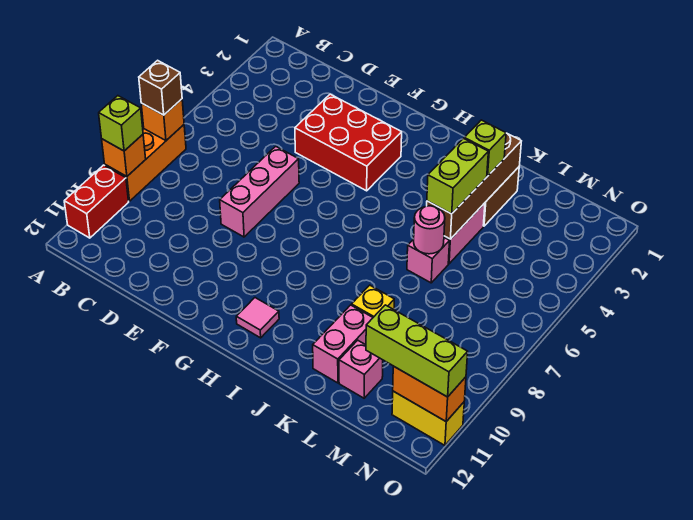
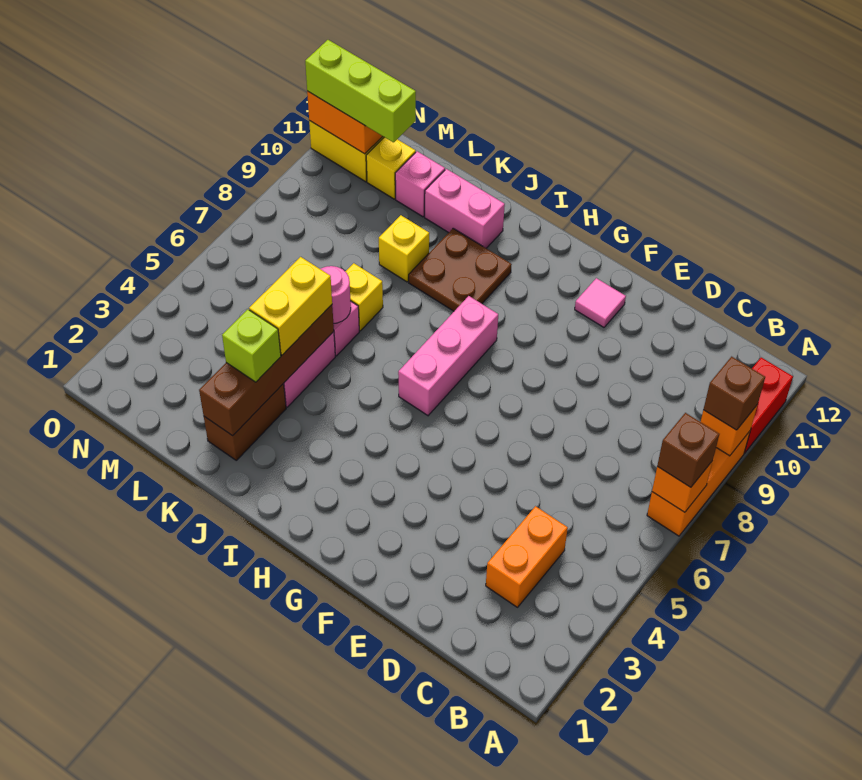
lime brick A9 level 3 -> brown brick A9 level 3
none -> orange brick C3:C4 level 1
red brick E3:G4 level 1 -> none
pink brick E6:E8 level 1 -> pink brick H6:H8 level 1
pink tile H11 level 1 -> pink tile F11 level 1
none -> brown plate I9:J10 level 1
lime brick K4:K5 level 3 -> yellow brick K4:K5 level 3
none -> yellow brick K7 level 1
pink brick K10:K11 level 1 -> pink brick J11:K11 level 1
none -> yellow brick M11 level 1

